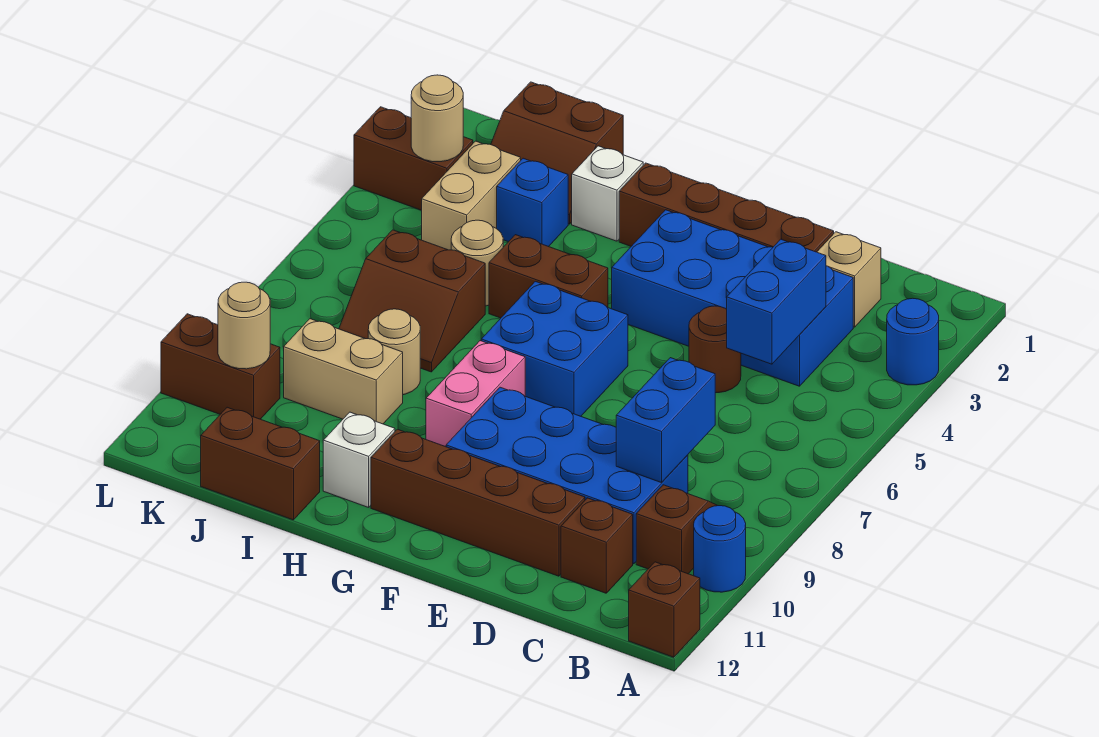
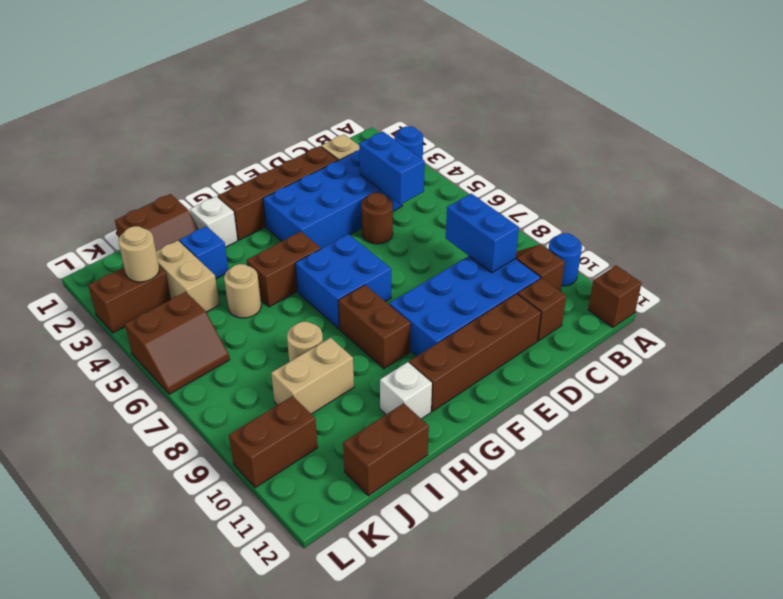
pink brick G8:G9 level 1 -> brown brick G8:G9 level 1
brown slope I6:J7 level 1 top 6 -> brown slope K5:L6 level 1 top 5
tan round brick K10 level 2 -> none

